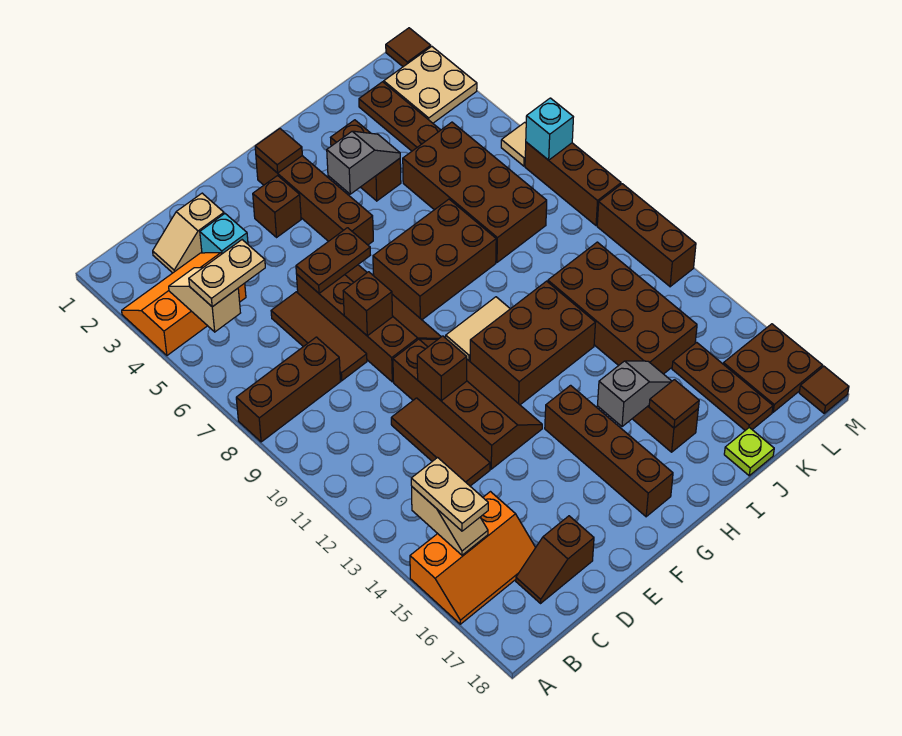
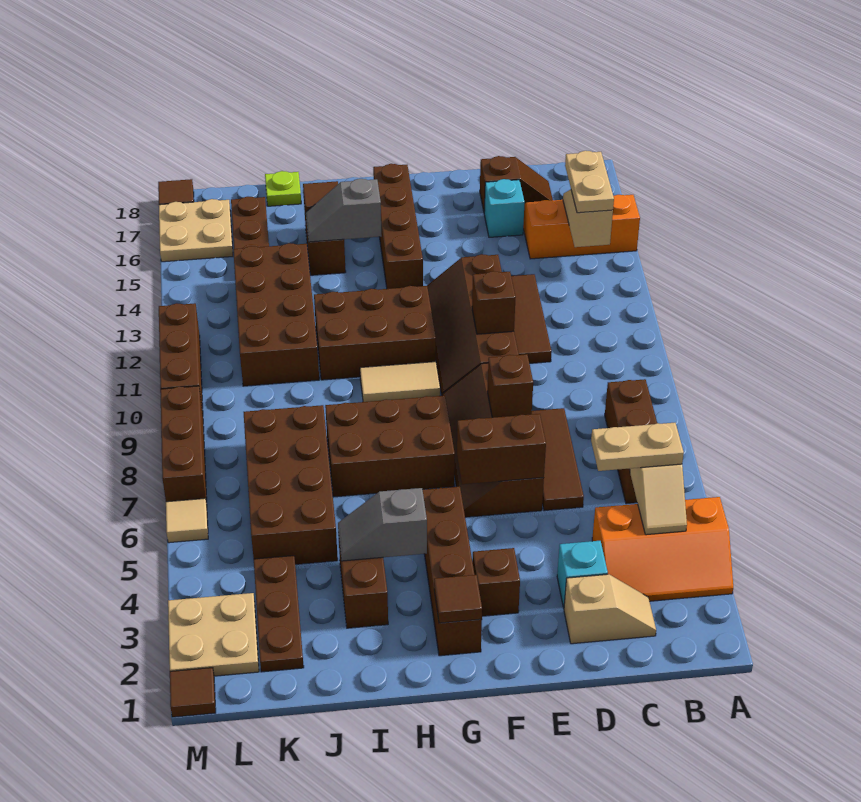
brown brick A8:C8 level 1 -> brown brick B6:B8 level 1
brown plate E6:F6 level 2 -> brown brick E6:F6 level 2
brown plate L16:M17 level 1 -> tan plate L16:M17 level 1
cyan brick M7 level 2 -> cyan brick D16 level 1

